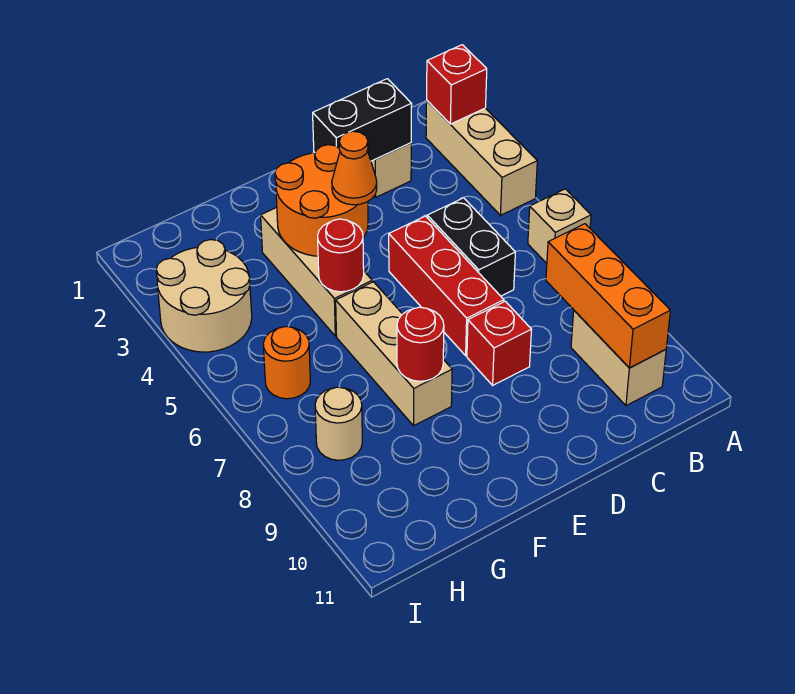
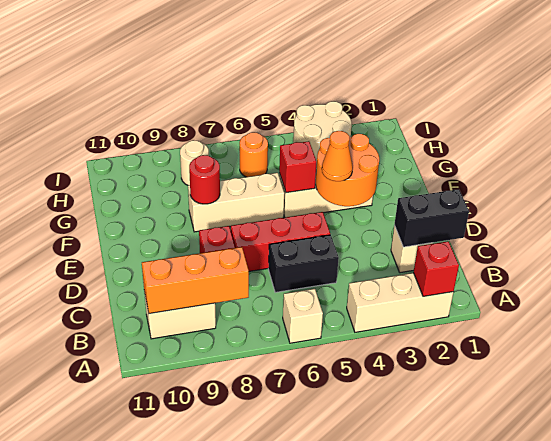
black brick C2:D2 level 2 -> black brick C1:C2 level 2
red round brick F5 level 2 -> red brick F5 level 2

